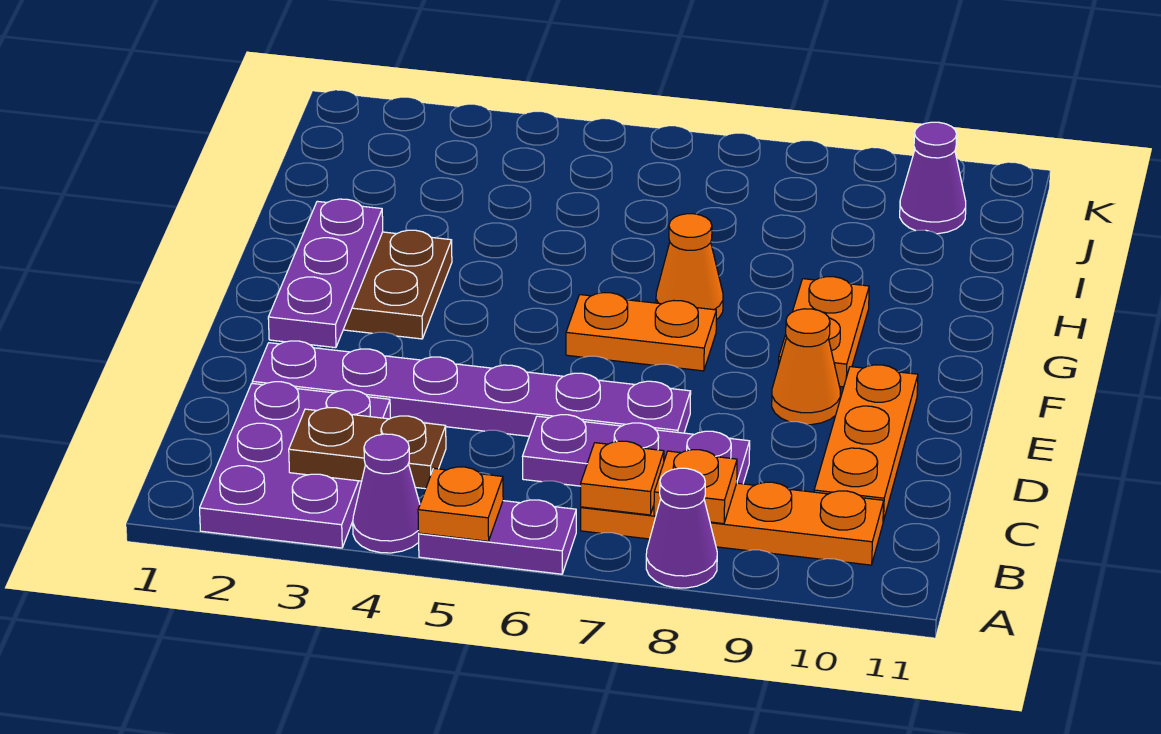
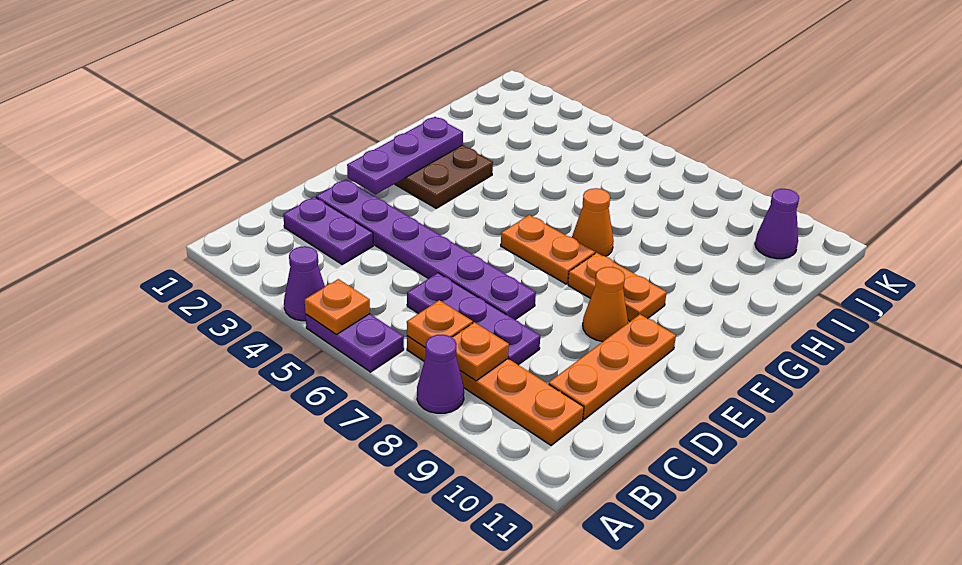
purple plate A2:C3 level 1 -> purple plate C2:C3 level 1
brown plate B3:B4 level 2 -> none
orange plate F9:G9 level 1 -> orange plate F8:F9 level 1

